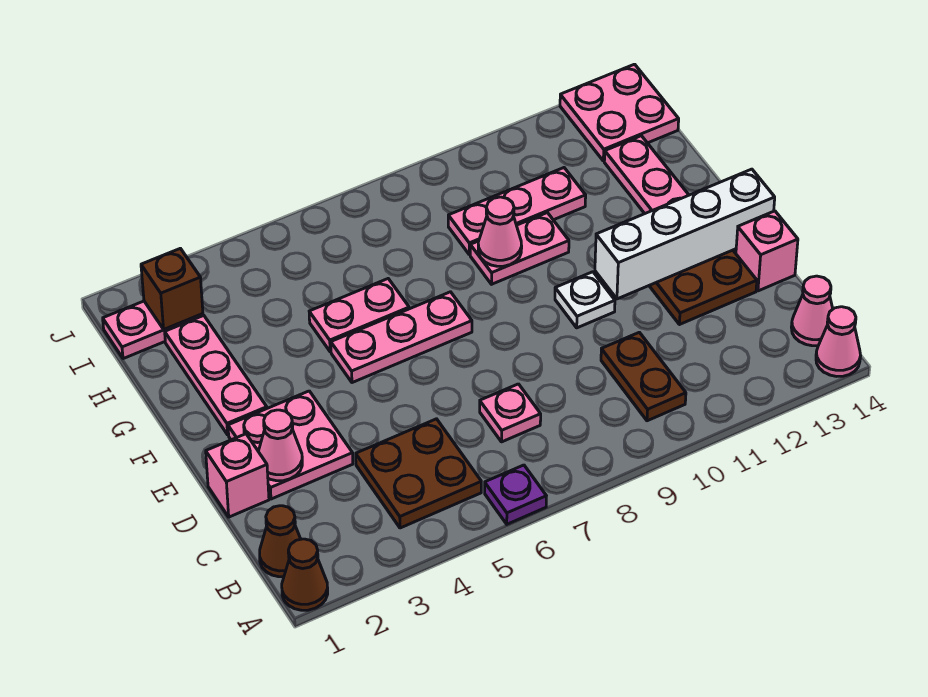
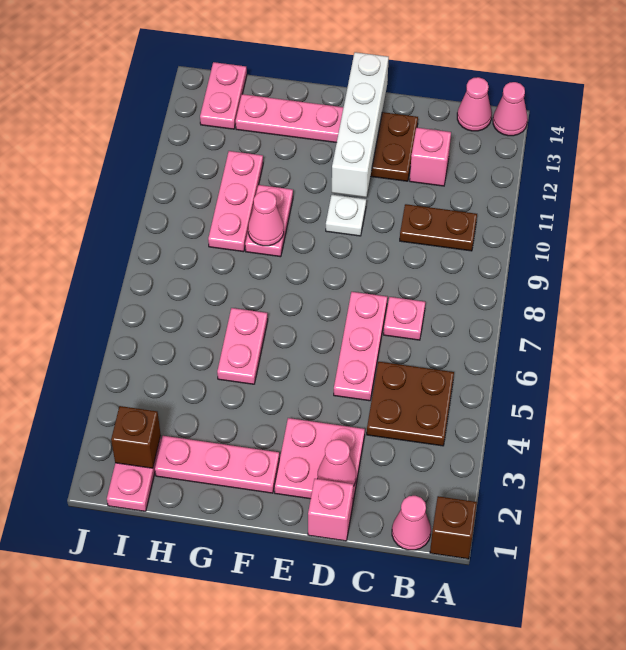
brown cone A1 level 1 -> brown brick A1 level 1
purple plate A6 level 1 -> none
brown cone B1 level 1 -> pink cone B1 level 1
pink brick D14 level 1 -> pink brick C12 level 1
pink plate F5:F7 level 1 -> pink plate D5:D7 level 1
pink plate I13:J14 level 1 -> pink plate I13:I14 level 1

